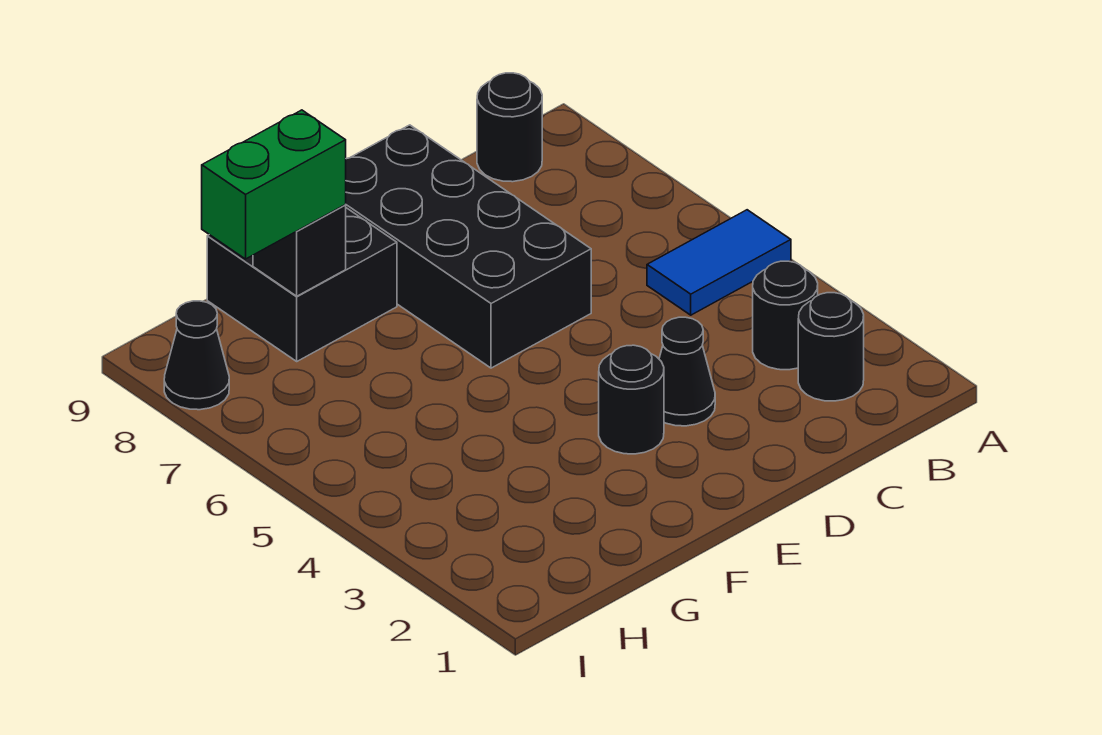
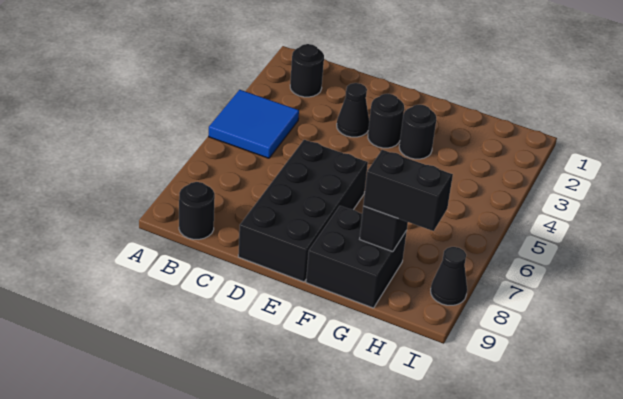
blue tile A5:B5 level 1 -> blue tile A4:B5 level 1
black round brick B3 level 1 -> black round brick F3 level 1
green brick G8:H8 level 3 -> black brick G8:H8 level 3

